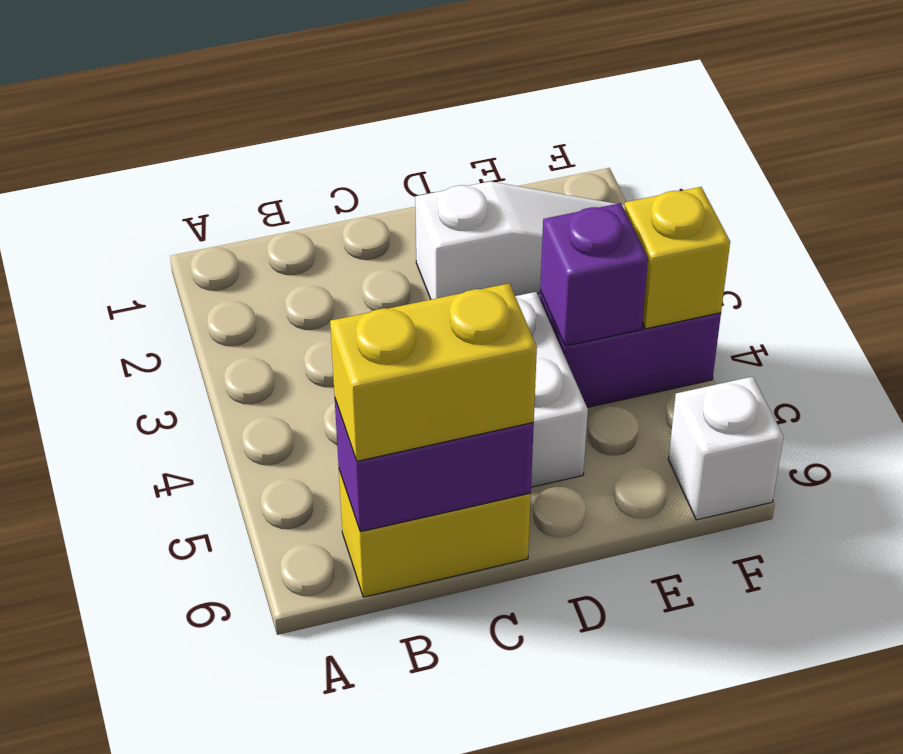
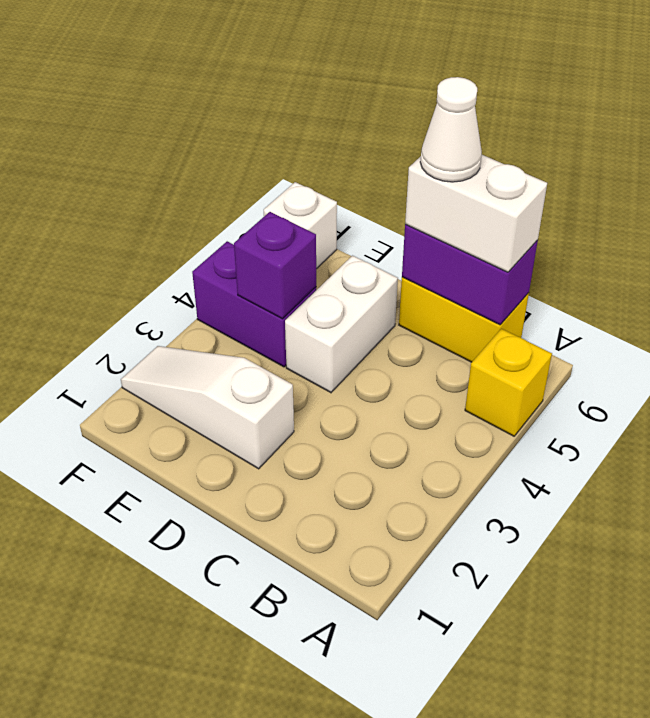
yellow brick B6:C6 level 3 -> white brick B6:C6 level 3
none -> white cone C6 level 4
yellow brick F4 level 2 -> yellow brick A5 level 1

